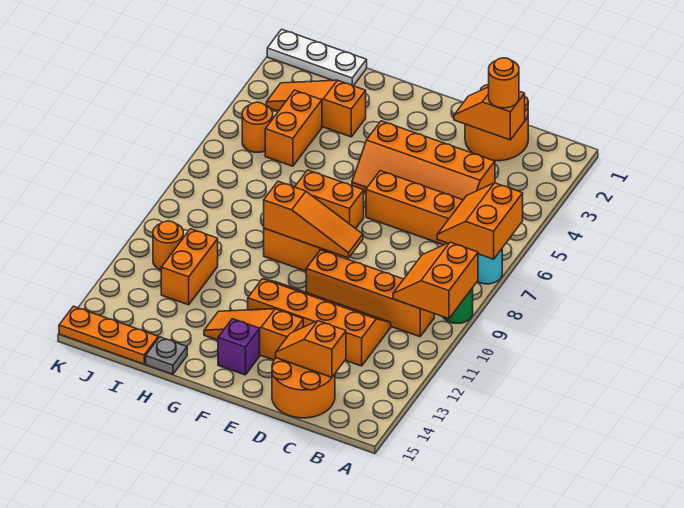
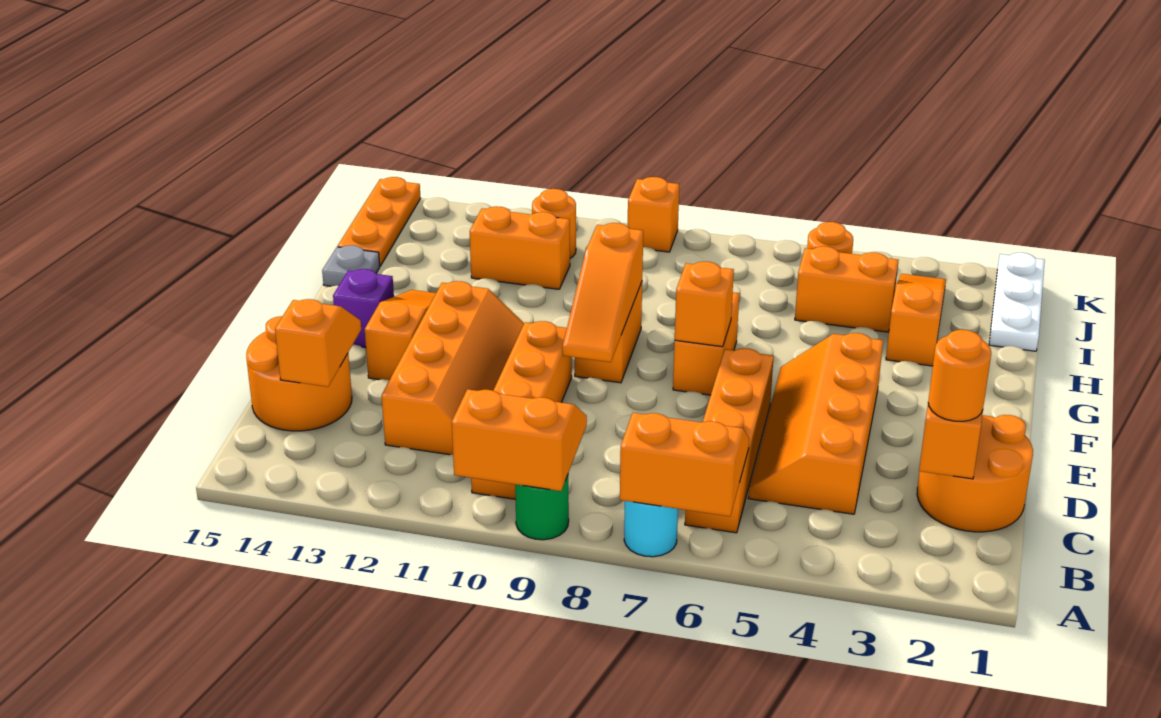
none -> orange brick F7 level 2
none -> orange brick K9 level 1

